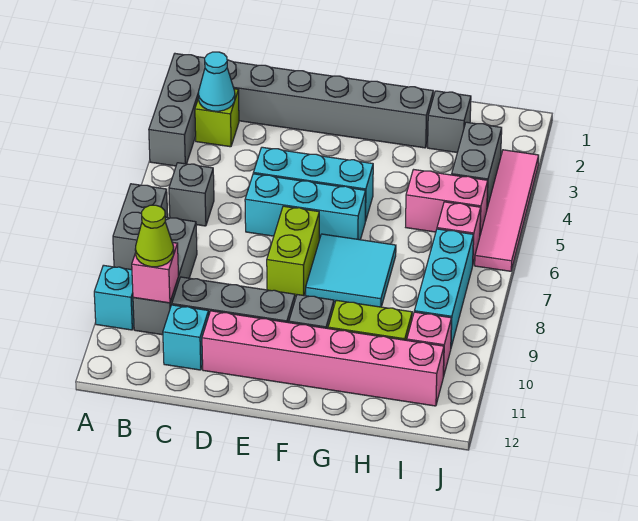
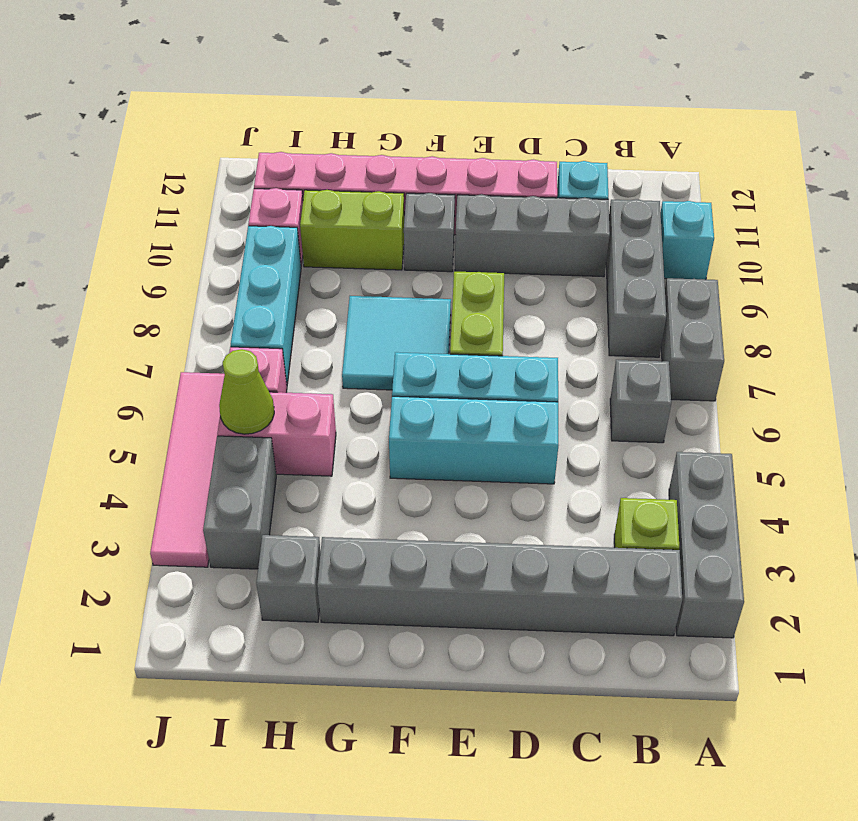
cyan cone B3 level 2 -> none
pink brick B10 level 2 -> none
lime cone B10 level 3 -> lime cone I5 level 2

